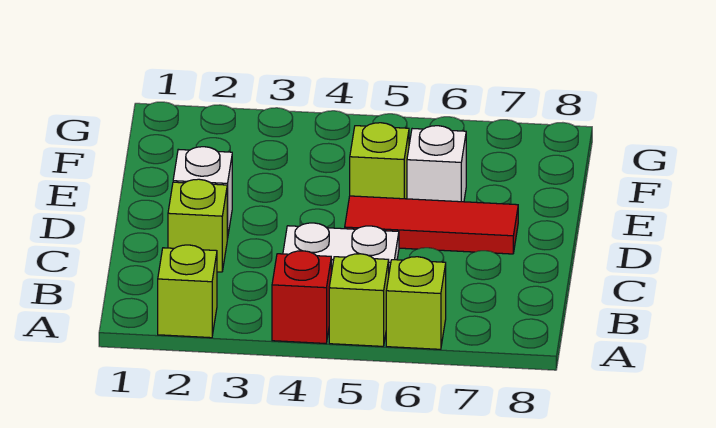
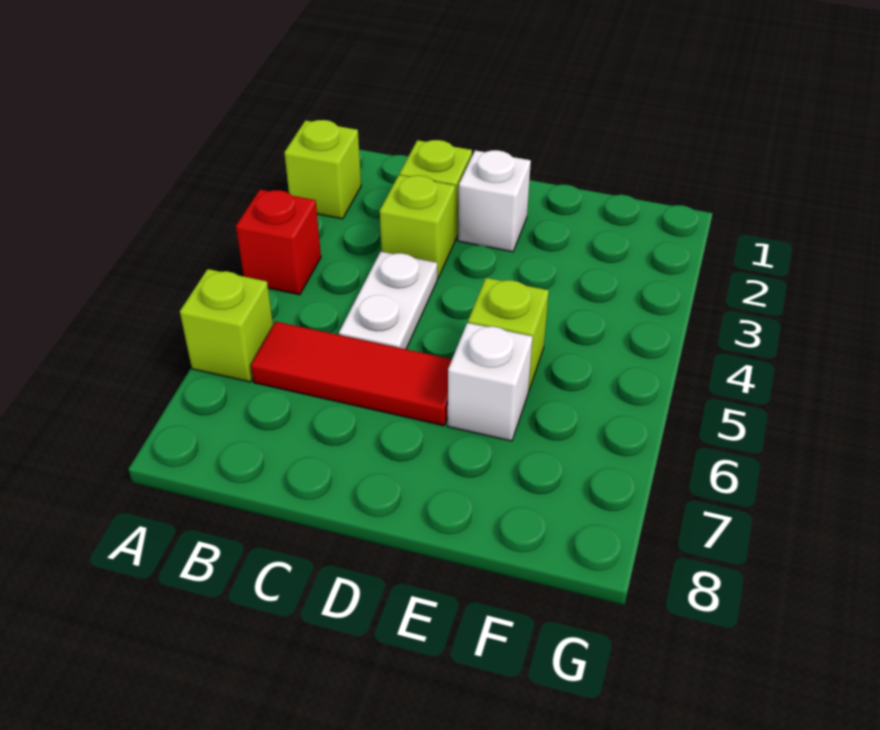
lime brick A5 level 1 -> lime brick C3 level 1
red tile D5:D7 level 1 -> red tile B6:D6 level 1

